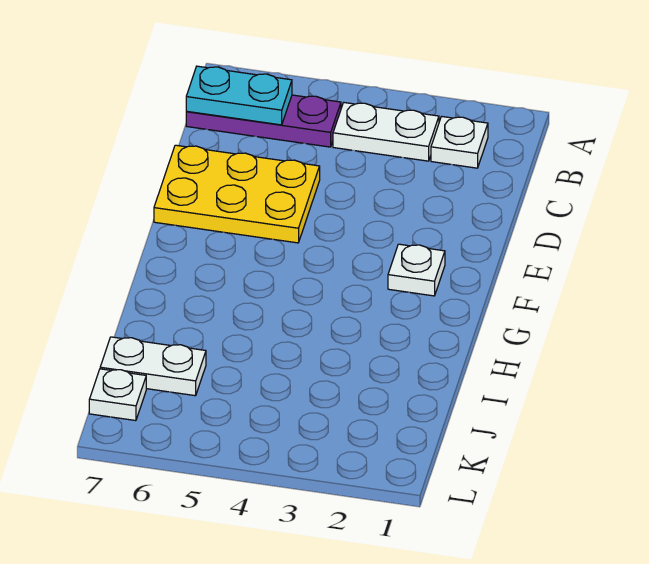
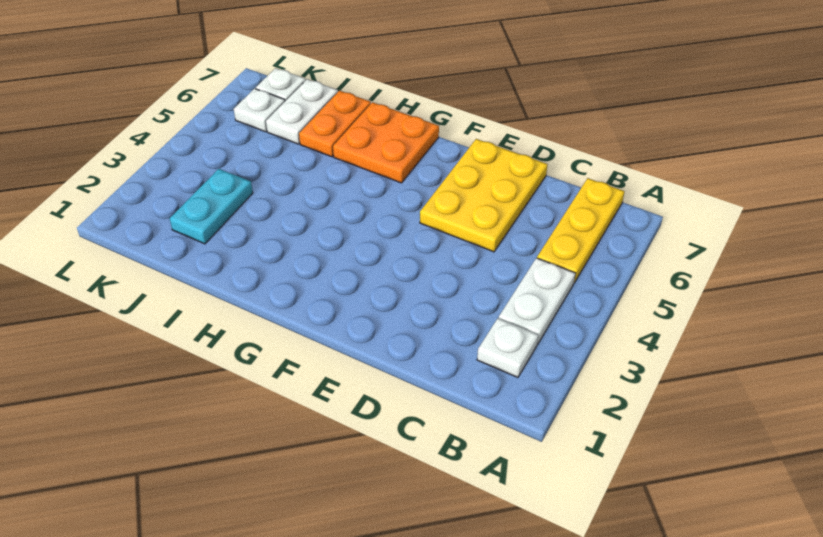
purple plate B5:B7 level 1 -> yellow plate B5:B7 level 1
cyan plate B6:B7 level 2 -> cyan plate J2:J3 level 1
white plate F2 level 1 -> white plate K6 level 1
none -> orange plate G6:H7 level 1
none -> orange plate I6:I7 level 1

